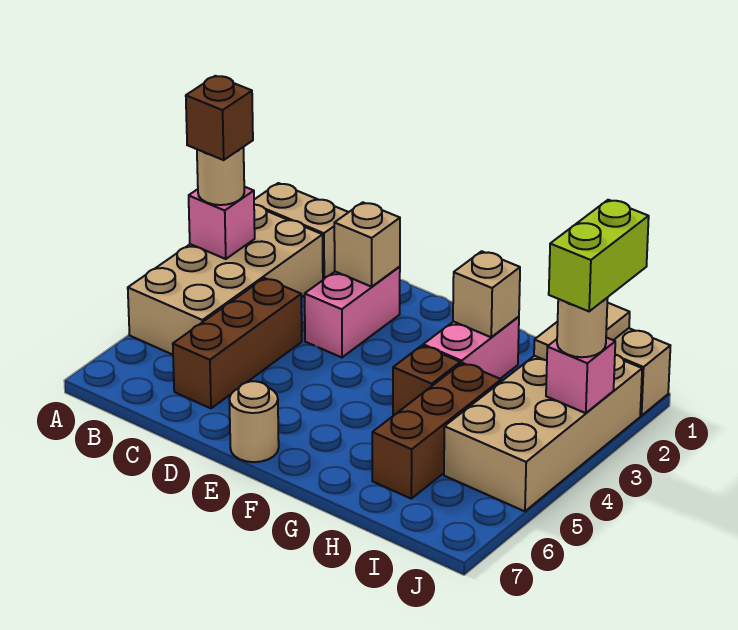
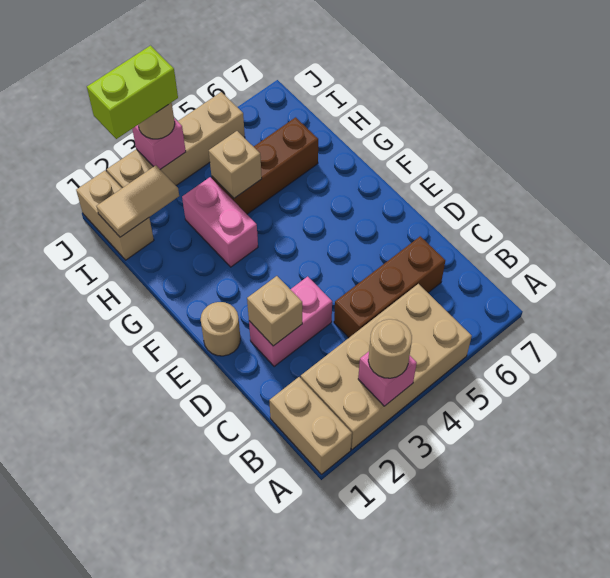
brown brick A3 level 4 -> none
tan round brick E7 level 1 -> tan round brick E1 level 1
pink brick G2:G3 level 1 -> pink brick G3:H3 level 1
tan brick G2 level 2 -> tan brick H4 level 2
brown brick G4 level 1 -> none
tan brick I2:J5 level 1 -> tan brick J2:J5 level 1

